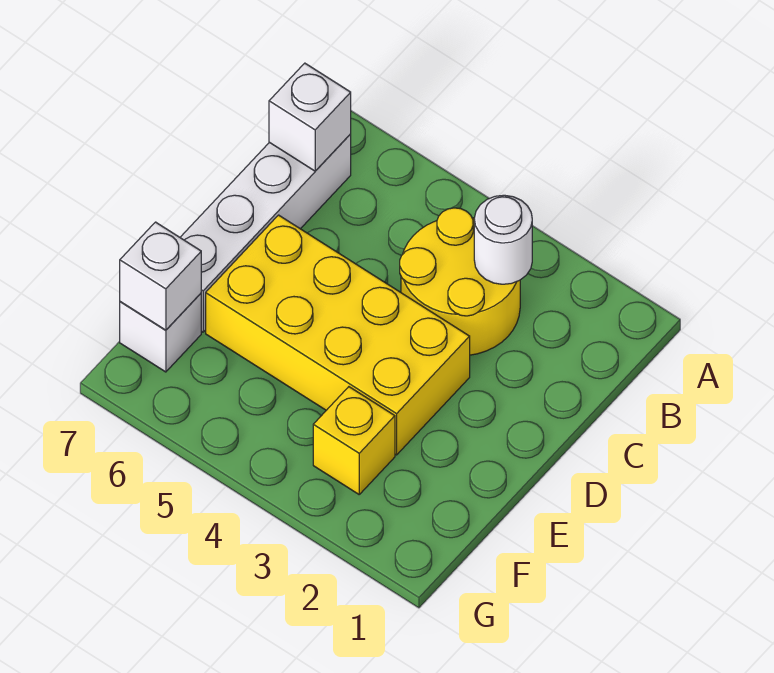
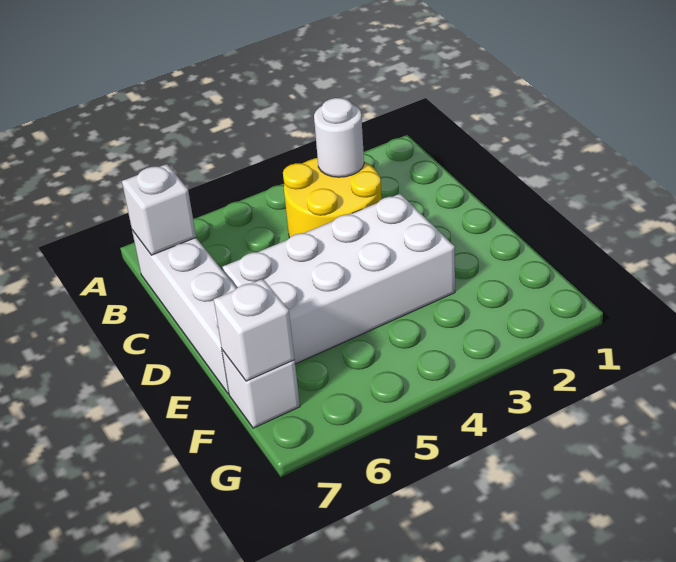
yellow brick D3:E6 level 1 -> white brick D3:E6 level 1
yellow brick F3 level 1 -> none

